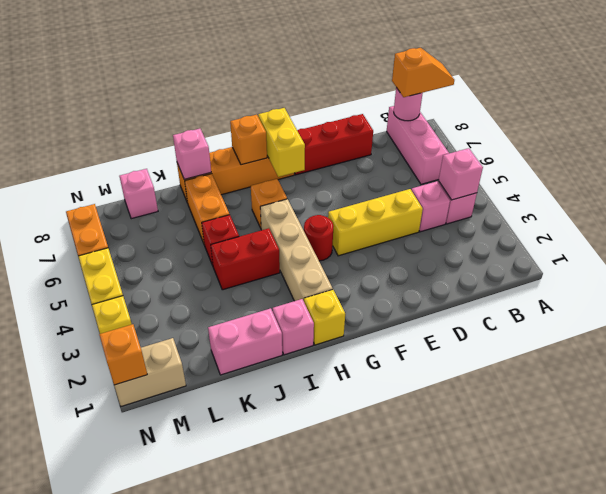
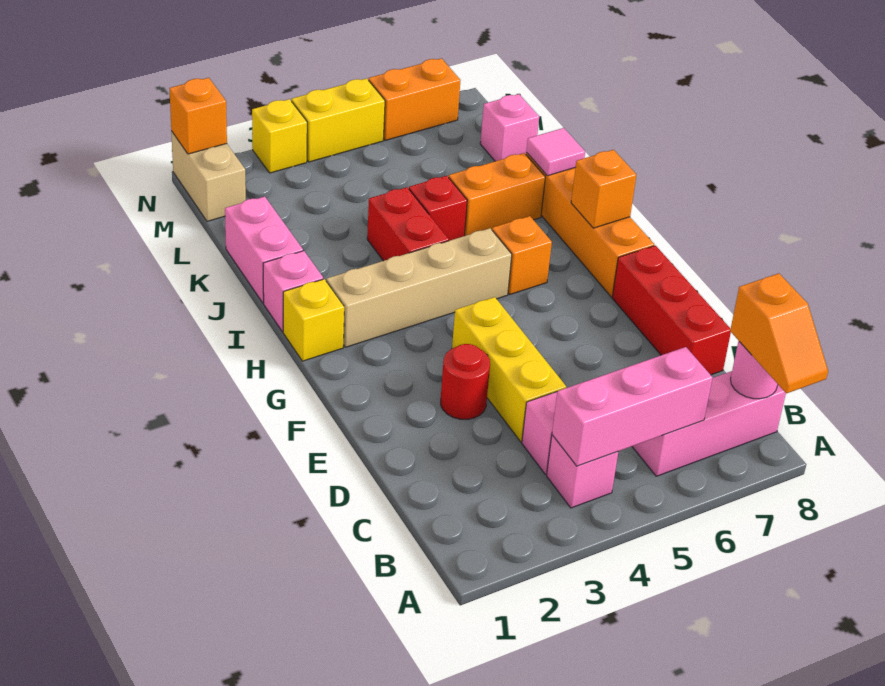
pink brick B4 level 2 -> pink brick B4:B6 level 2
red round brick G4 level 1 -> red round brick E3 level 1
yellow brick G7:G8 level 2 -> none
pink brick J8 level 2 -> pink tile J8 level 2

